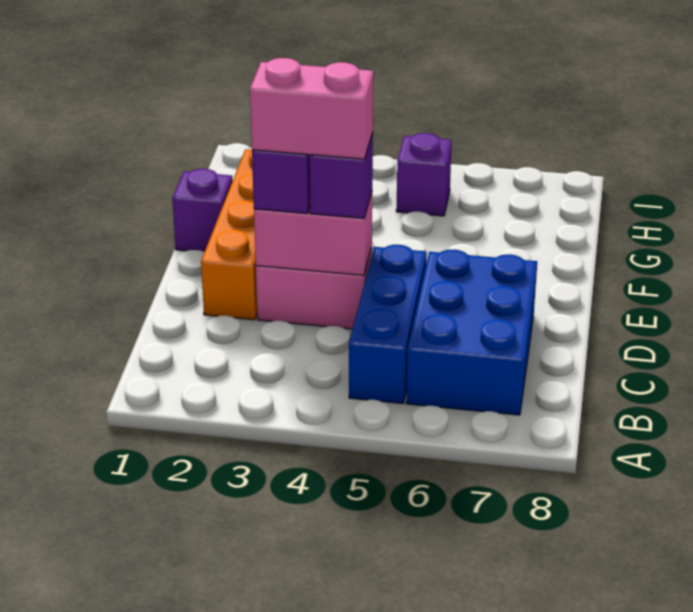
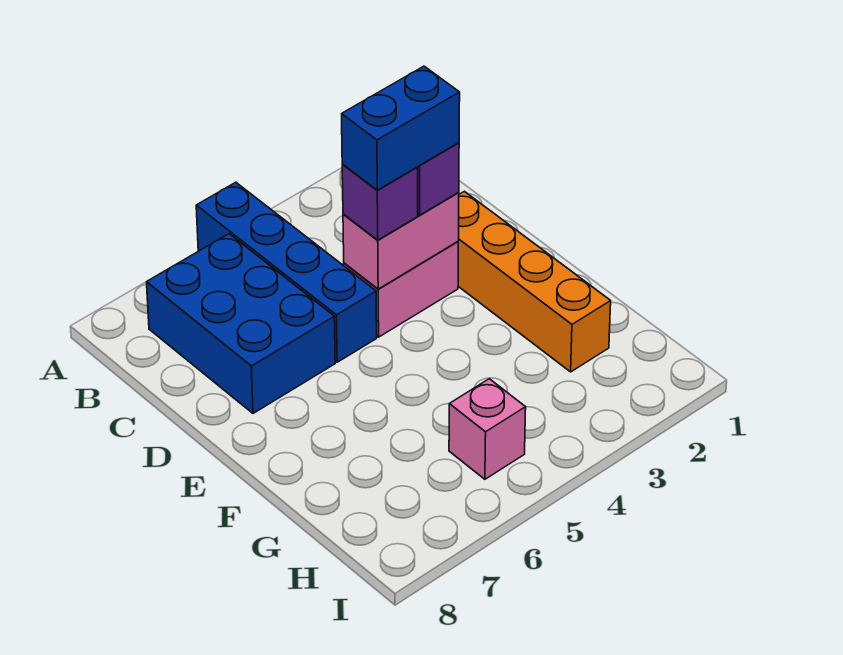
blue brick B5:D5 level 1 -> blue brick A5:D5 level 1
pink brick D3:D4 level 4 -> blue brick D3:D4 level 4
purple brick F1 level 1 -> none
purple brick H5 level 1 -> pink brick H5 level 1

